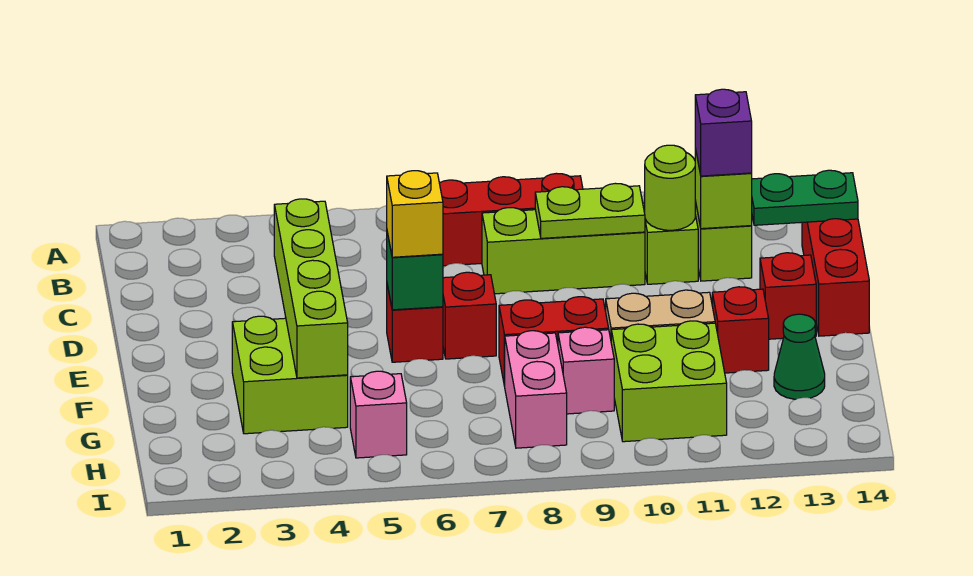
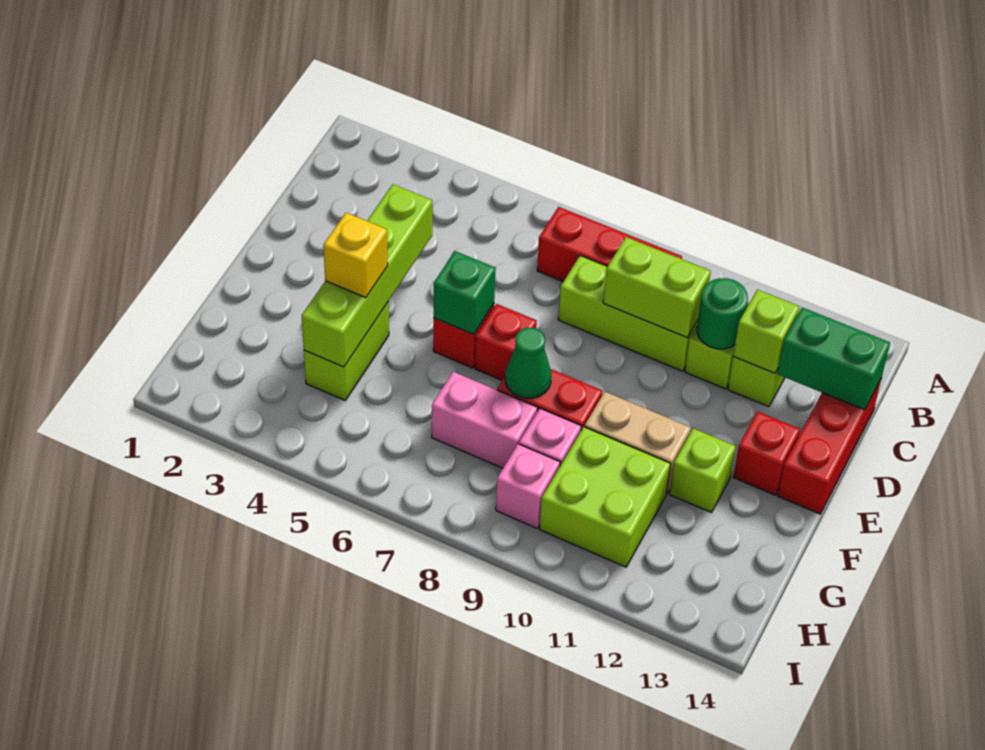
lime plate C9:C10 level 2 -> lime brick C9:C10 level 2
lime round brick C11 level 2 -> green round brick C11 level 2
purple brick C12 level 3 -> none
green plate C13:C14 level 2 -> green brick C13:C14 level 2
yellow brick E6 level 3 -> yellow brick F4 level 3
lime brick F3:G4 level 1 -> lime brick F4:G4 level 1
red brick F12 level 1 -> lime brick F12 level 1
pink brick G8:H8 level 1 -> pink brick G7:G8 level 1
green cone G13 level 1 -> green cone F8 level 2
pink brick H5 level 1 -> pink brick H9 level 1

